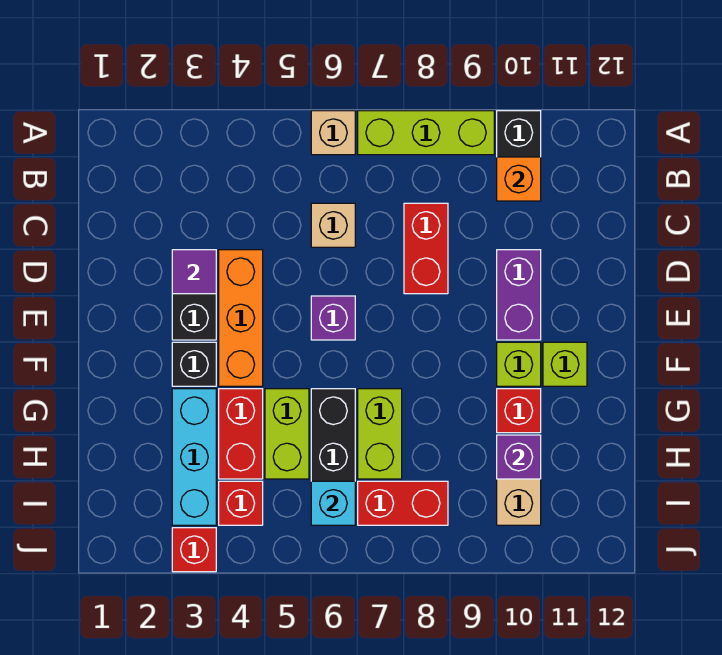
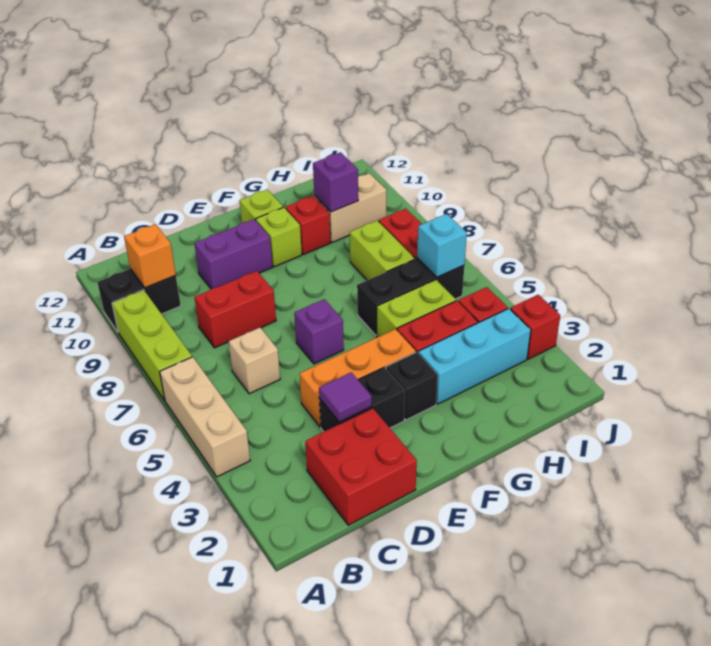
tan brick A6 level 1 -> tan brick A4:A6 level 1
none -> red brick C1:D2 level 1
lime brick G7:H7 level 1 -> lime brick H7:H8 level 1

